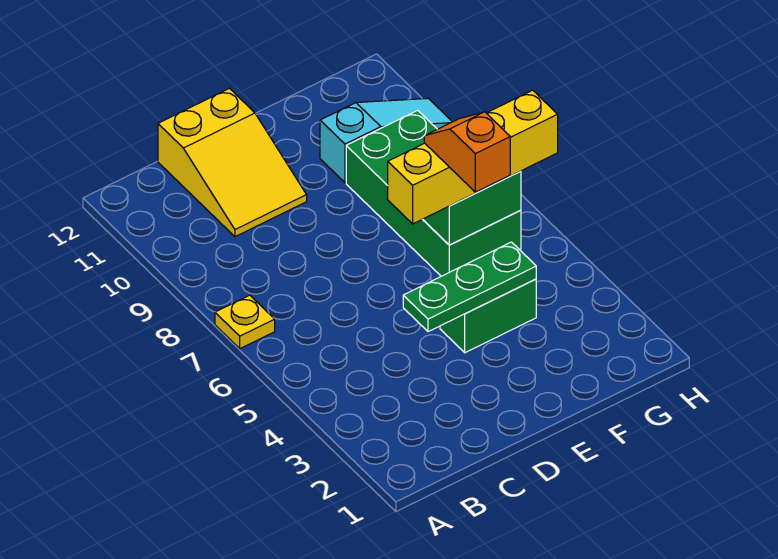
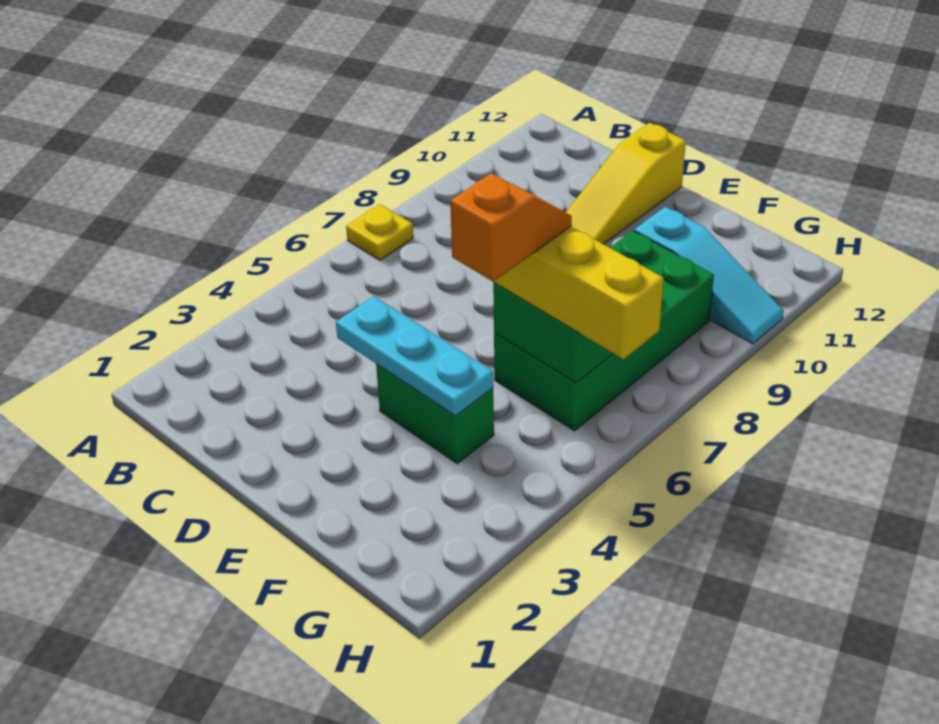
yellow slope C10:D12 level 1 top 12 -> yellow slope D10:D12 level 1 top 12
green plate D4:F4 level 2 -> cyan plate D4:F4 level 2

